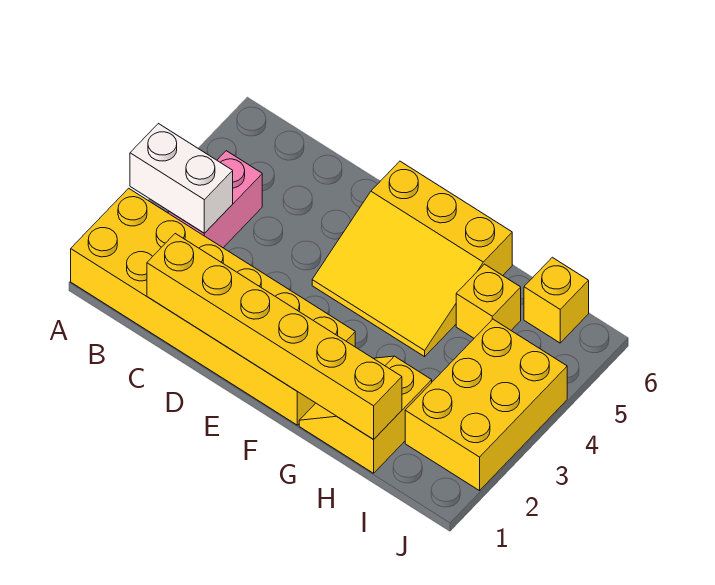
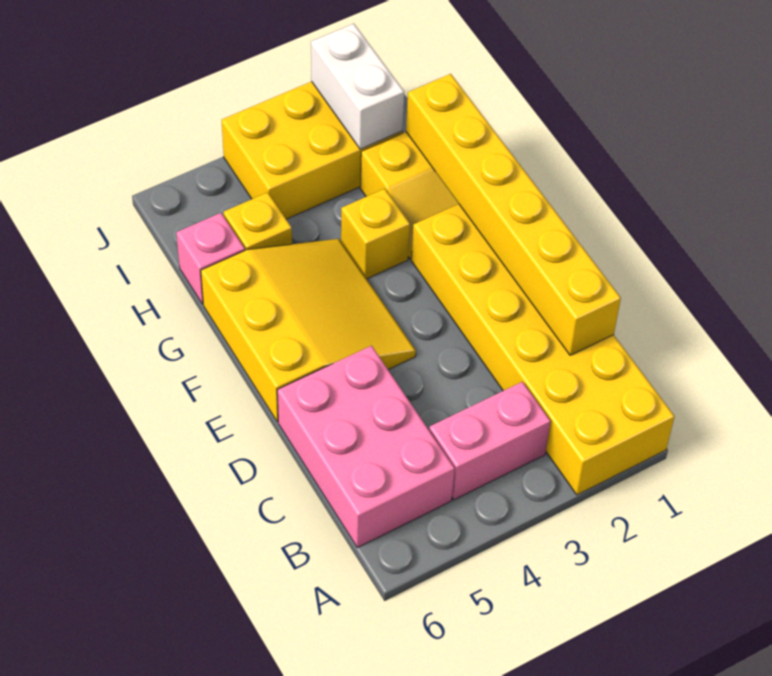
white brick A3:B3 level 2 -> white brick I2:J2 level 2
none -> pink brick B5:D6 level 1
none -> pink brick H6 level 1
yellow brick I6 level 1 -> yellow brick G3 level 1

